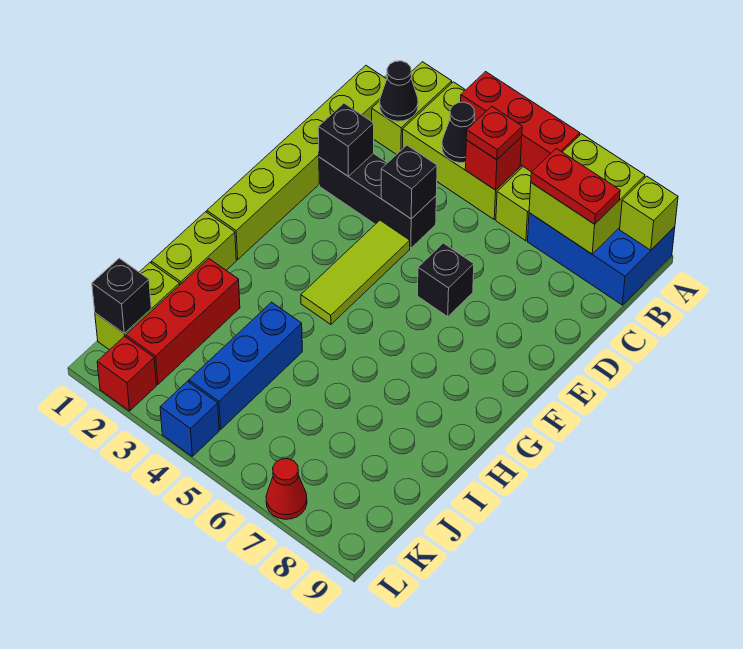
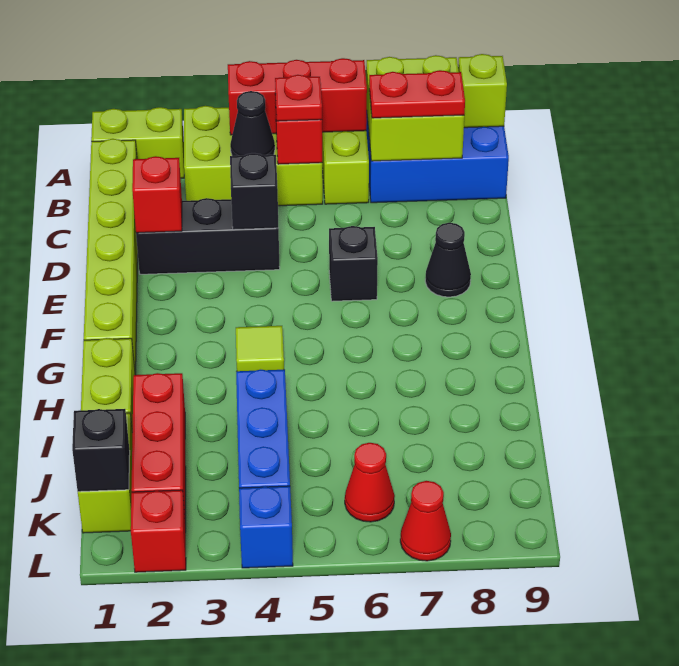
lime brick A2:B2 level 1 -> lime brick A1:A2 level 1
black cone B2 level 2 -> black cone E8 level 1
black brick D2 level 2 -> red brick D2 level 2
lime tile E4:G4 level 1 -> lime tile G4 level 1
none -> red cone K6 level 1

